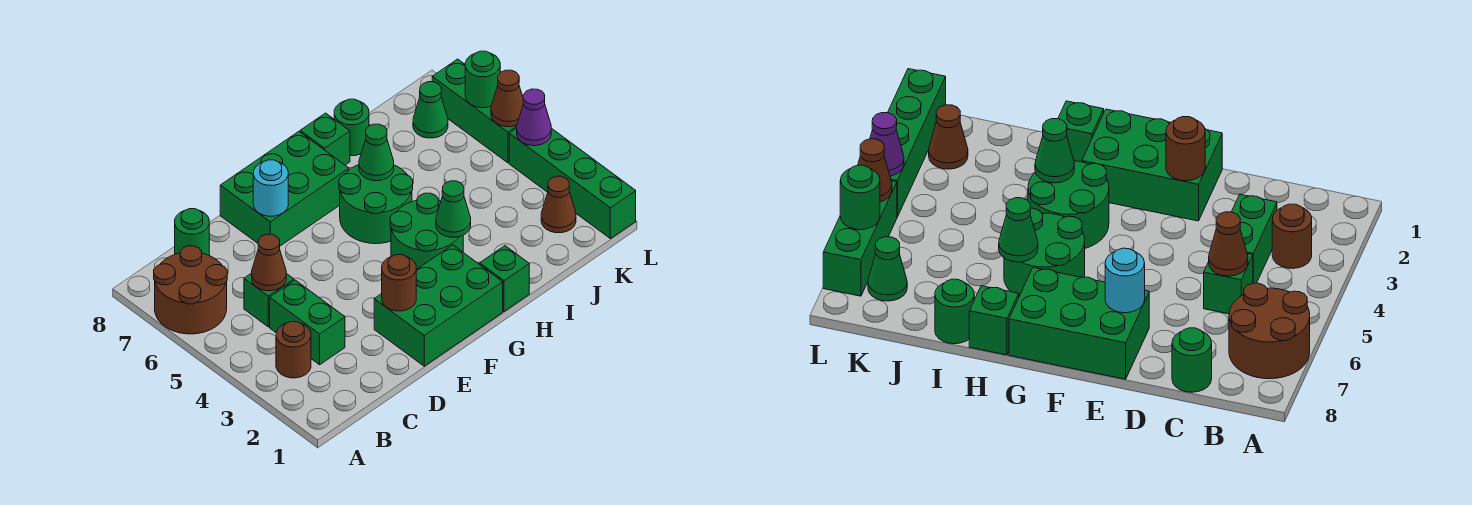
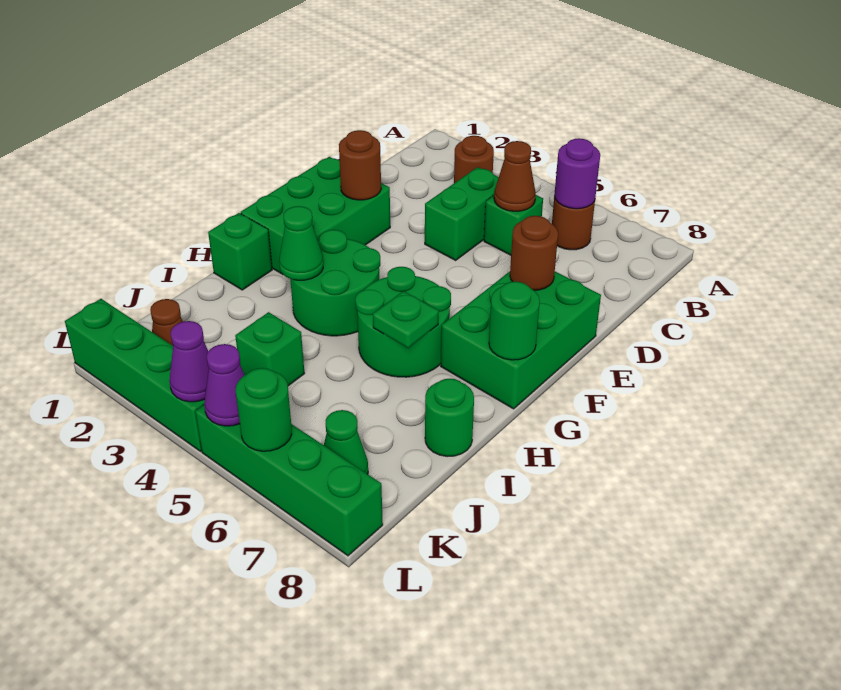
brown round brick A6:B7 level 1 -> brown round brick B6 level 1
none -> purple round brick B6 level 2
green brick C3:C4 level 1 -> green brick C4:D4 level 1
green round brick C8 level 1 -> green round brick G8 level 2
cyan round brick E7 level 2 -> brown round brick E7 level 2
green cone H6 level 2 -> green plate H6 level 2
green brick H8 level 1 -> green brick J4 level 1
green brick L5:L7 level 1 -> green brick L5:L8 level 1
brown cone L5 level 2 -> purple cone L5 level 2

